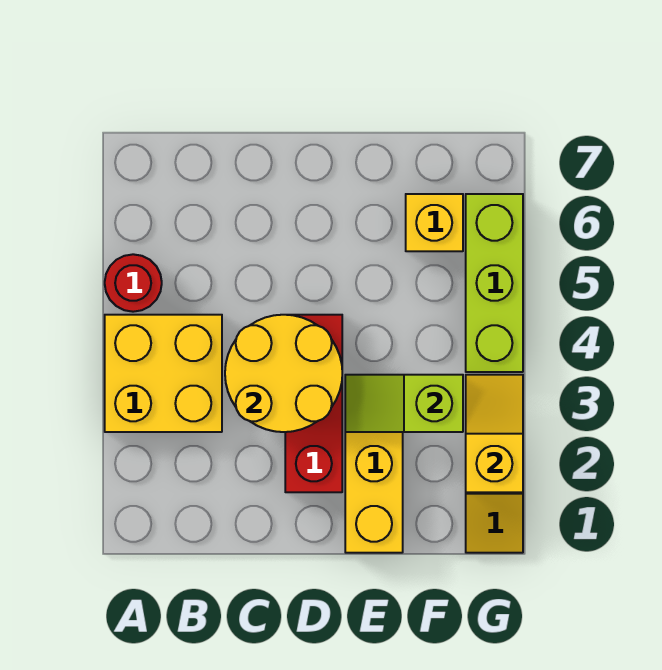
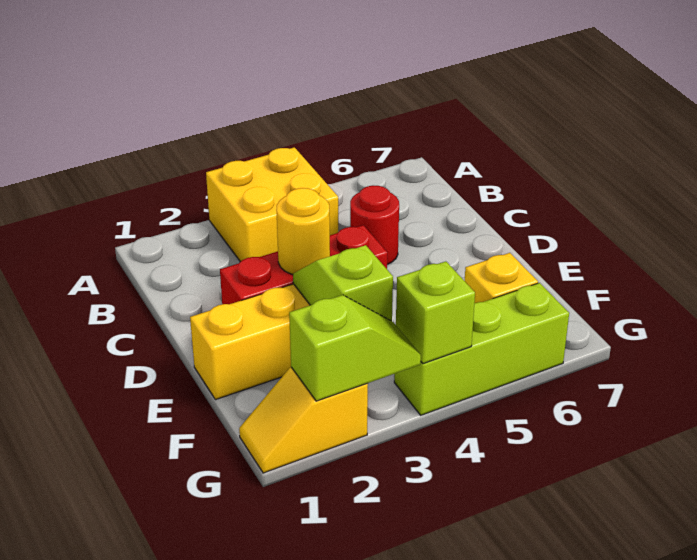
red round brick A5 level 1 -> red round brick C5 level 1
yellow round brick C3:D4 level 2 -> yellow round brick D3 level 2
yellow slope G2:G3 level 2 top 2 -> lime slope G2:G3 level 2 top 2
none -> lime brick G4 level 2

